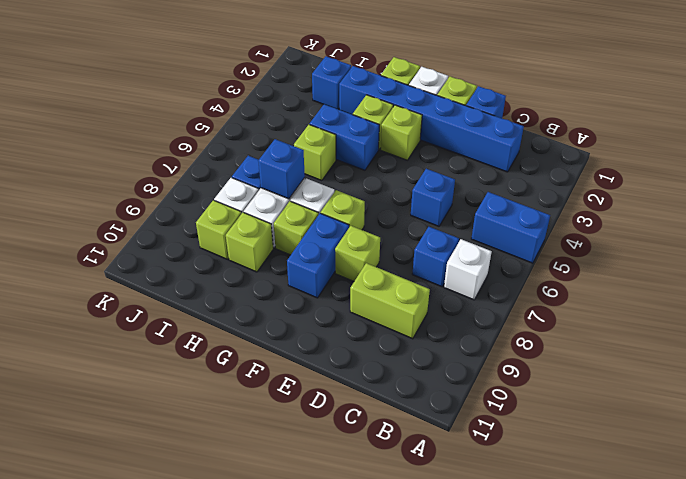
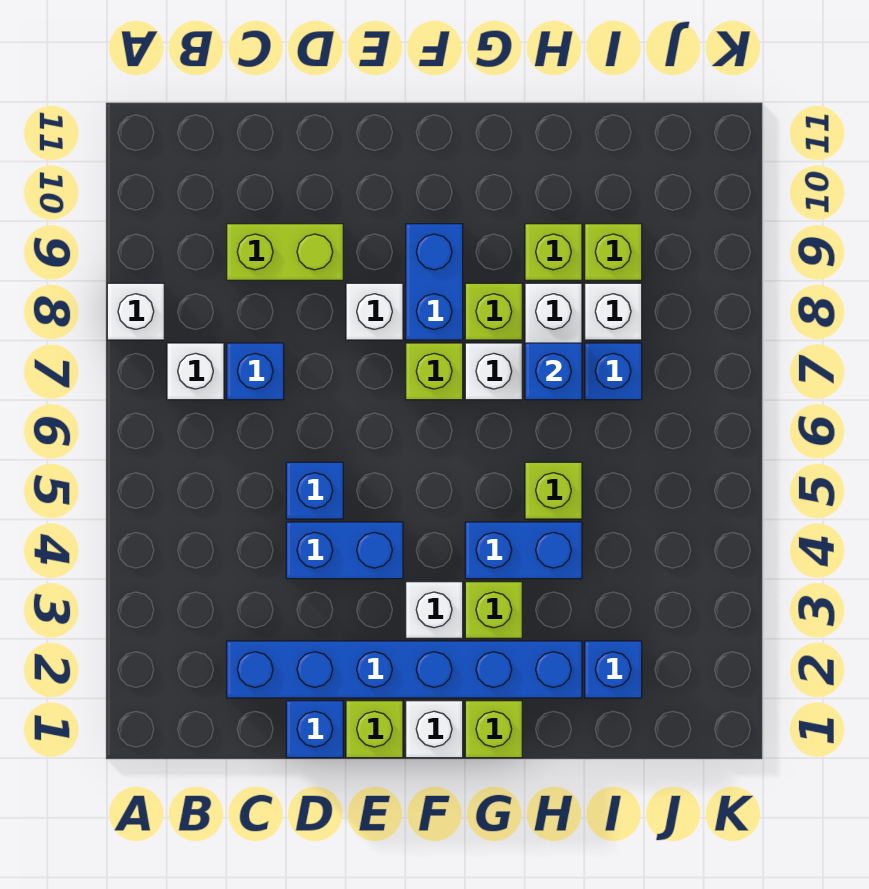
blue brick A5:B5 level 1 -> blue brick D4:E4 level 1
none -> white brick A8 level 1
lime brick E8 level 1 -> white brick E8 level 1
lime brick F3 level 1 -> white brick F3 level 1

